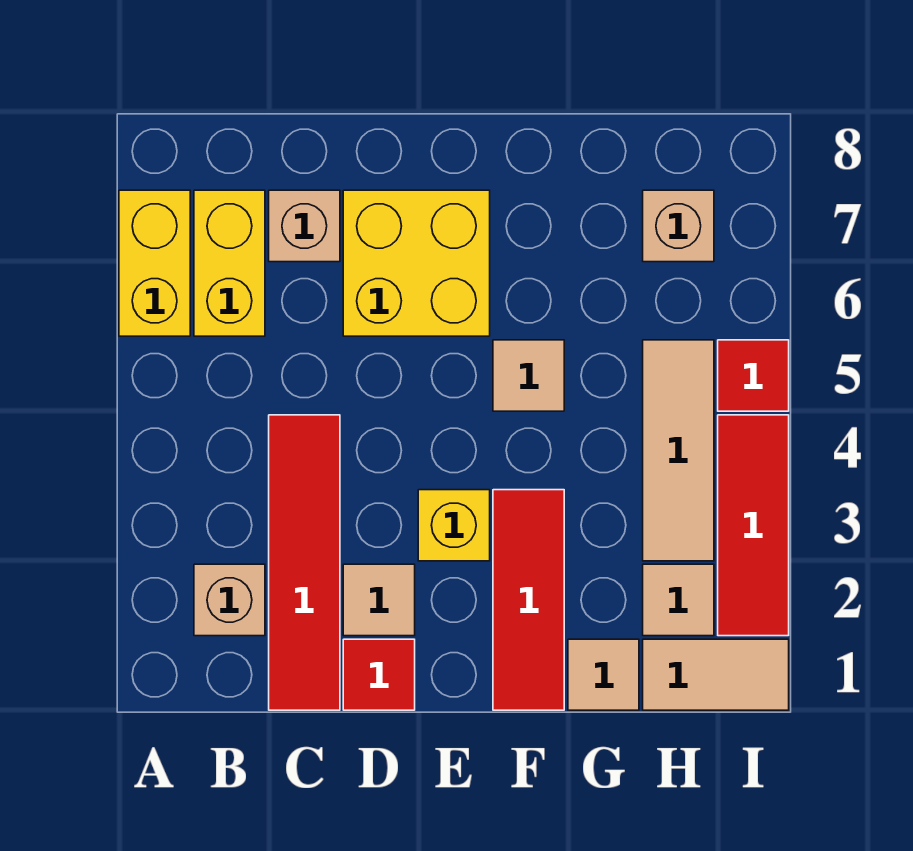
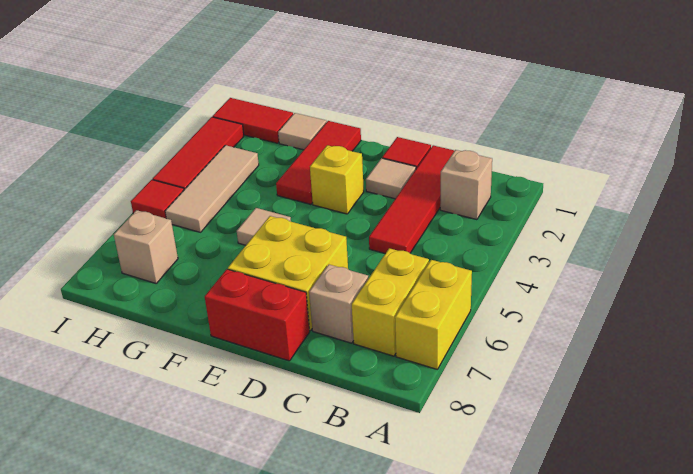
none -> red brick D8:E8 level 1
tan tile H1:I1 level 1 -> red tile H1:I1 level 1
tan tile H2 level 1 -> none

